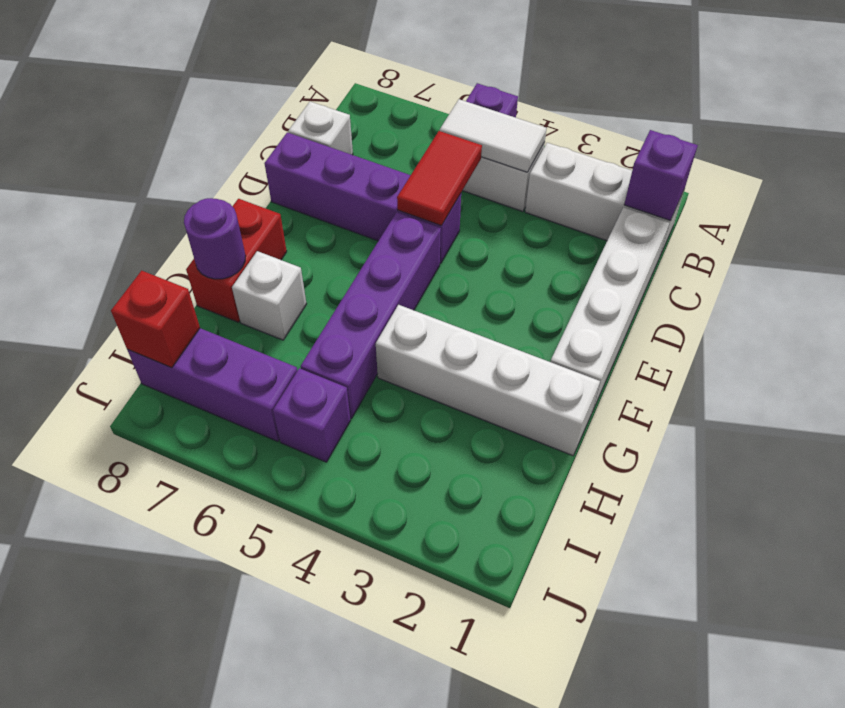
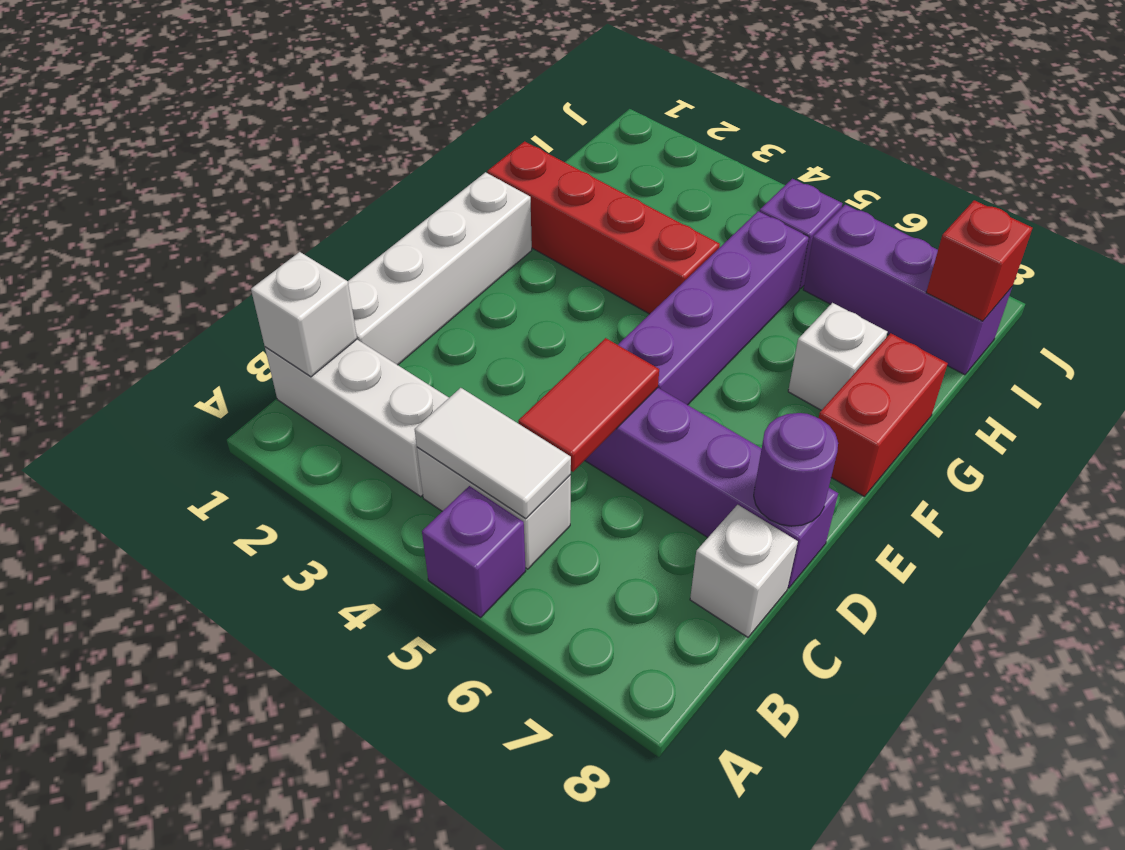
purple brick B1 level 2 -> white brick B1 level 2
white brick G1:G4 level 1 -> red brick G1:G4 level 1
purple round brick G8 level 2 -> purple round brick D8 level 2

